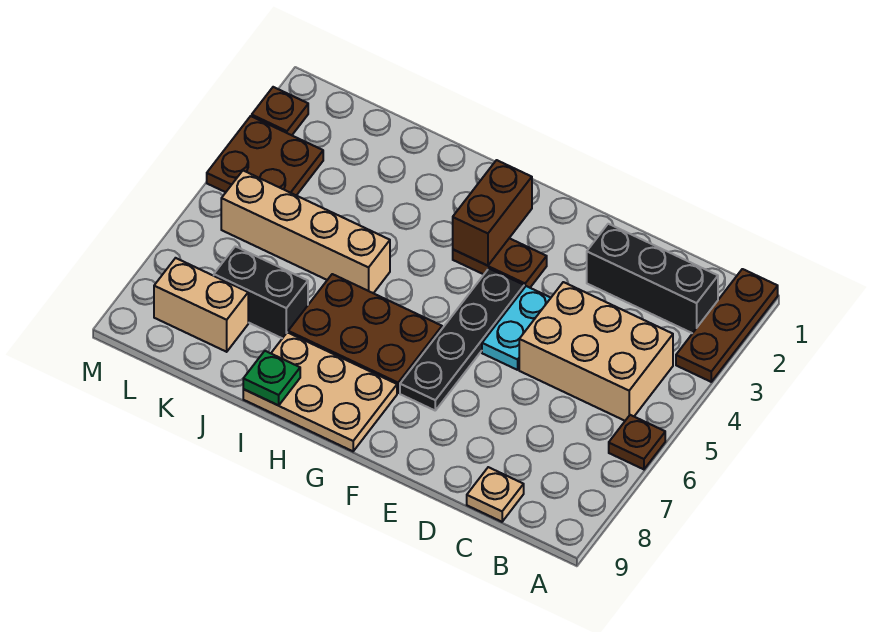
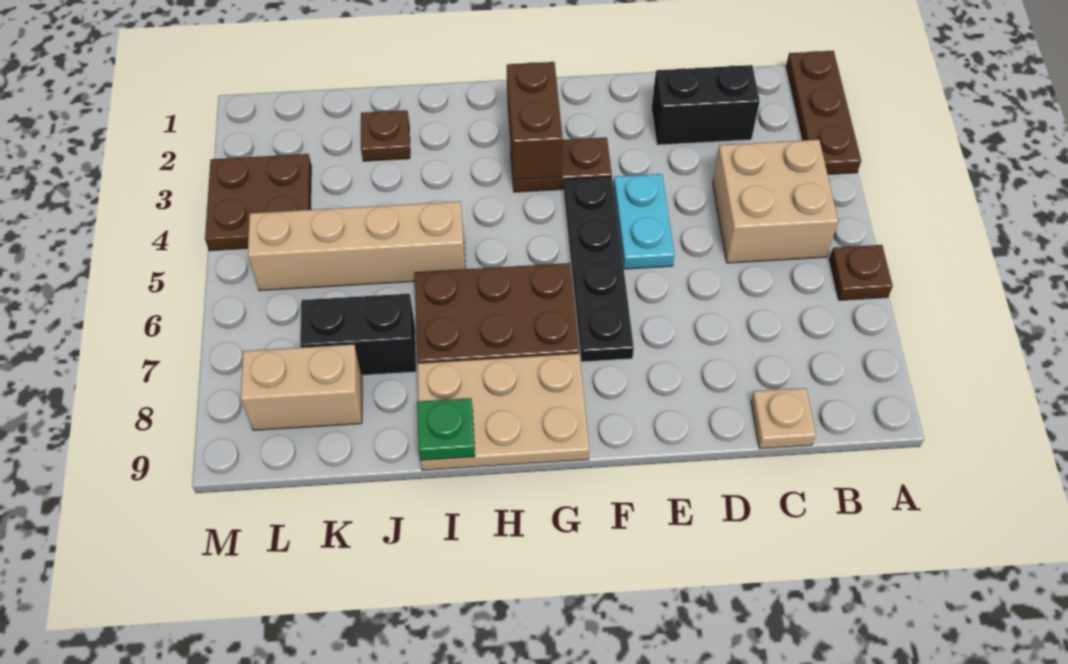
black brick B2:D2 level 1 -> black brick C2:D2 level 1
tan brick B4:D5 level 1 -> tan brick B4:C5 level 1
brown plate M2 level 1 -> brown plate J2 level 1

